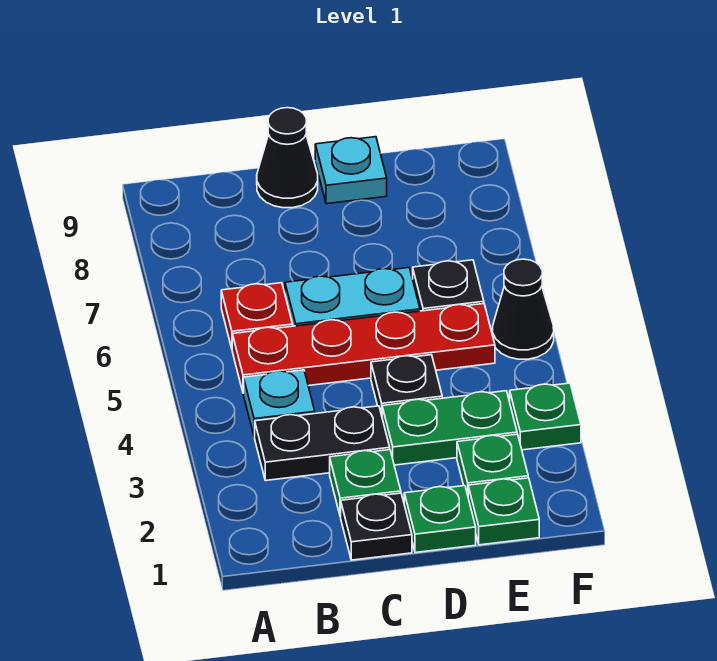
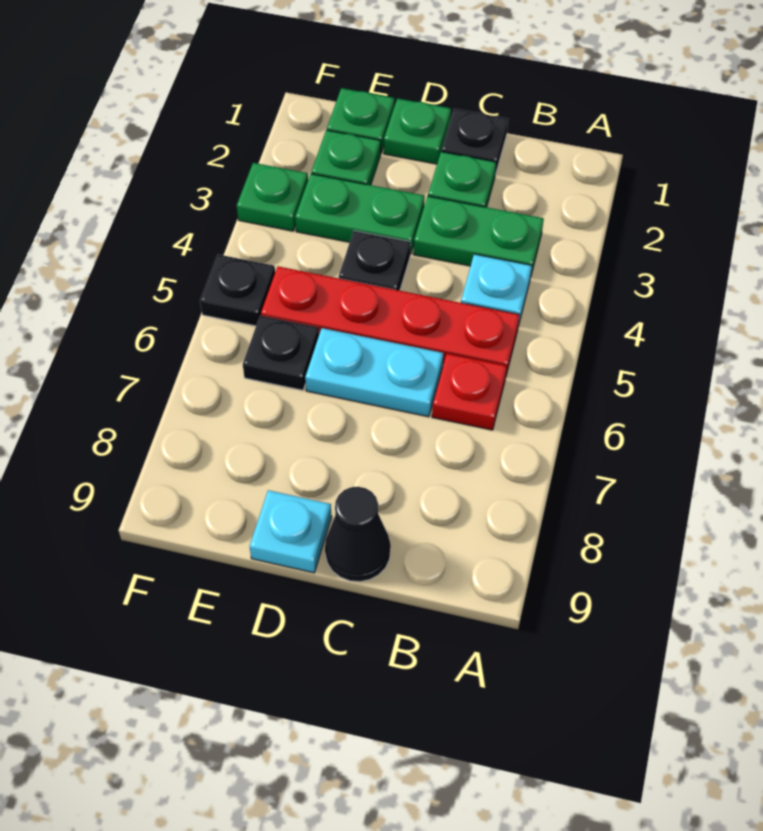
black plate B3:C3 level 1 -> green plate B3:C3 level 1
black cone F5 level 1 -> black plate F5 level 1

